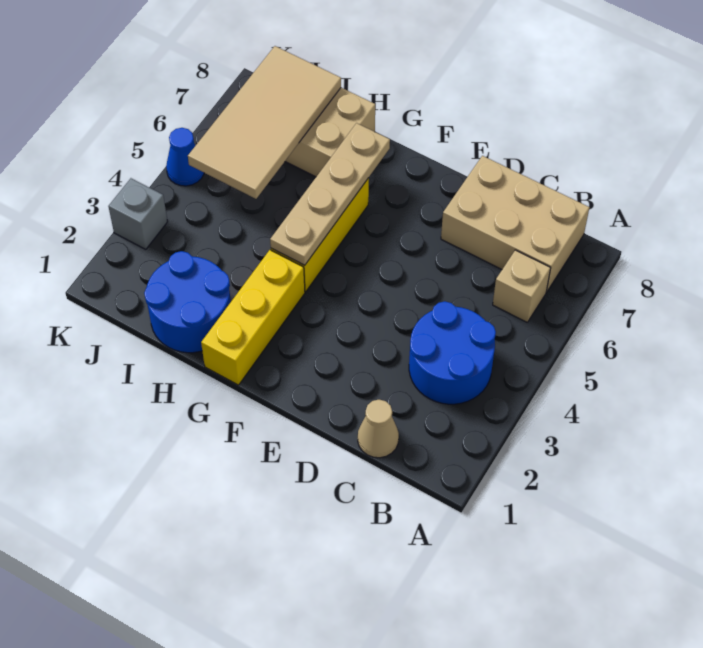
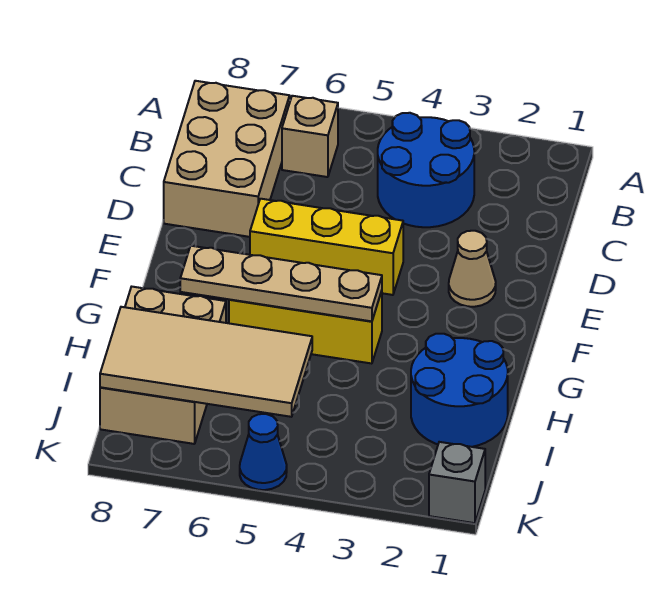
tan cone C1 level 1 -> tan cone E2 level 1
yellow brick G1:G3 level 1 -> yellow brick E4:E6 level 1
grey brick K3 level 1 -> grey brick K1 level 1

